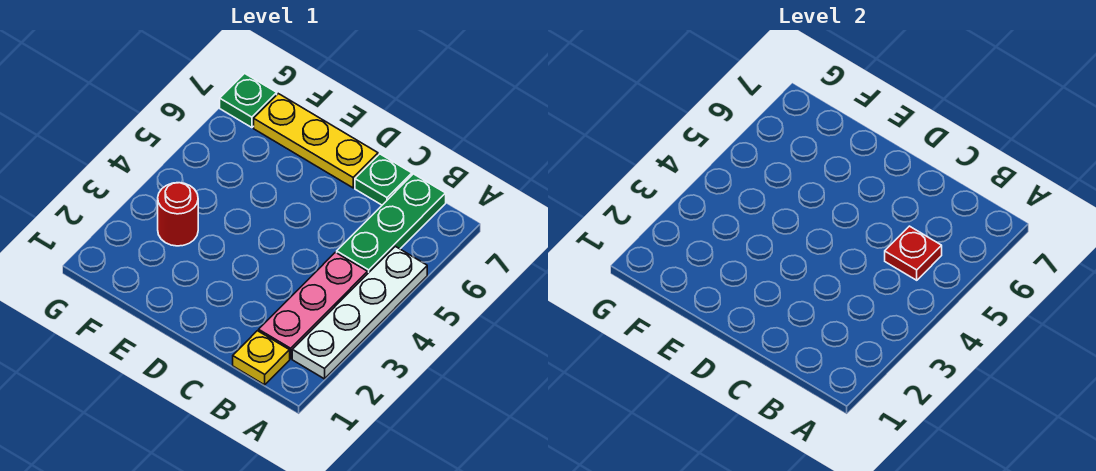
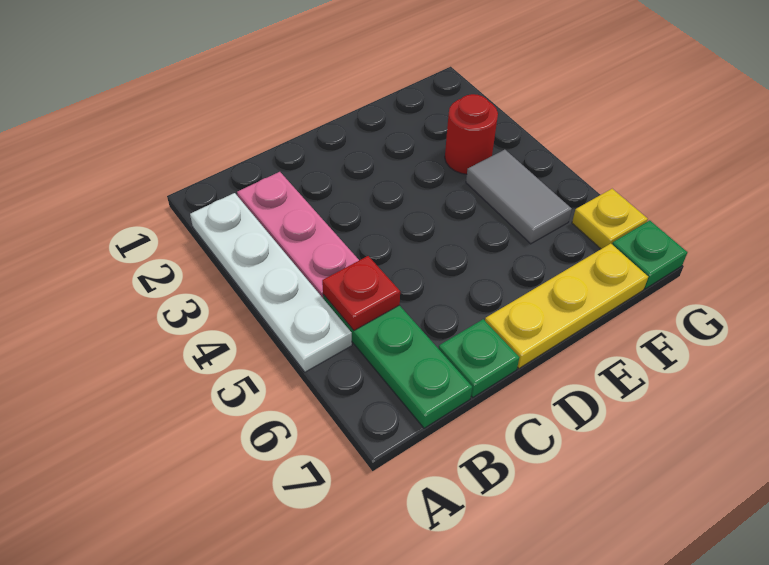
yellow plate B1 level 1 -> yellow plate G6 level 1
none -> grey tile F4:F5 level 1

